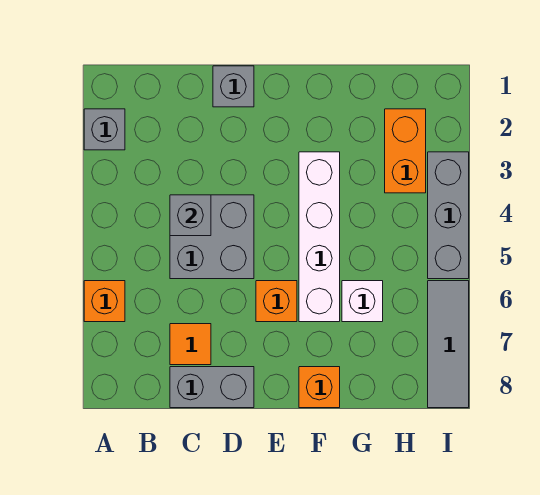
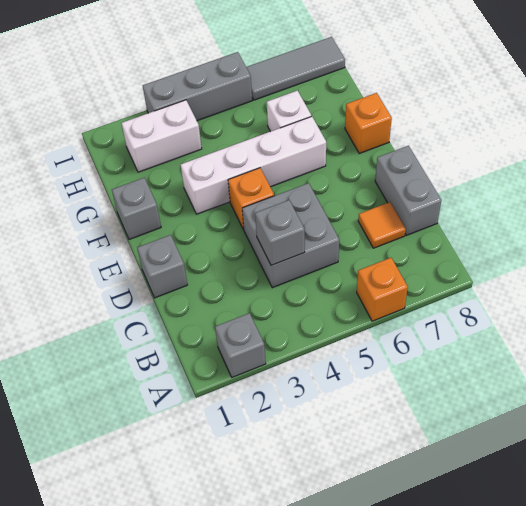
orange brick E6 level 1 -> orange brick E4 level 1
none -> grey brick F1 level 1
orange brick H2:H3 level 1 -> white brick H2:H3 level 1

